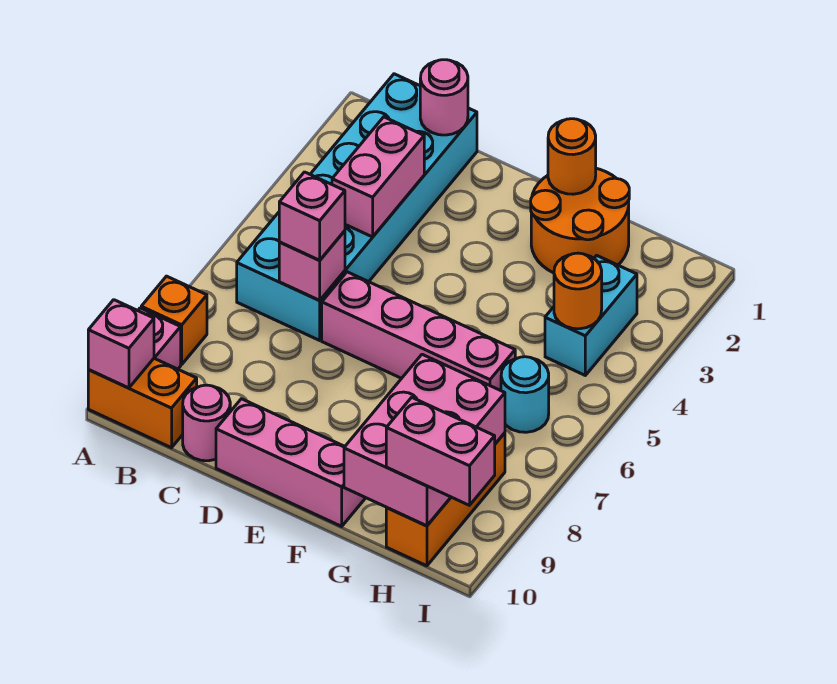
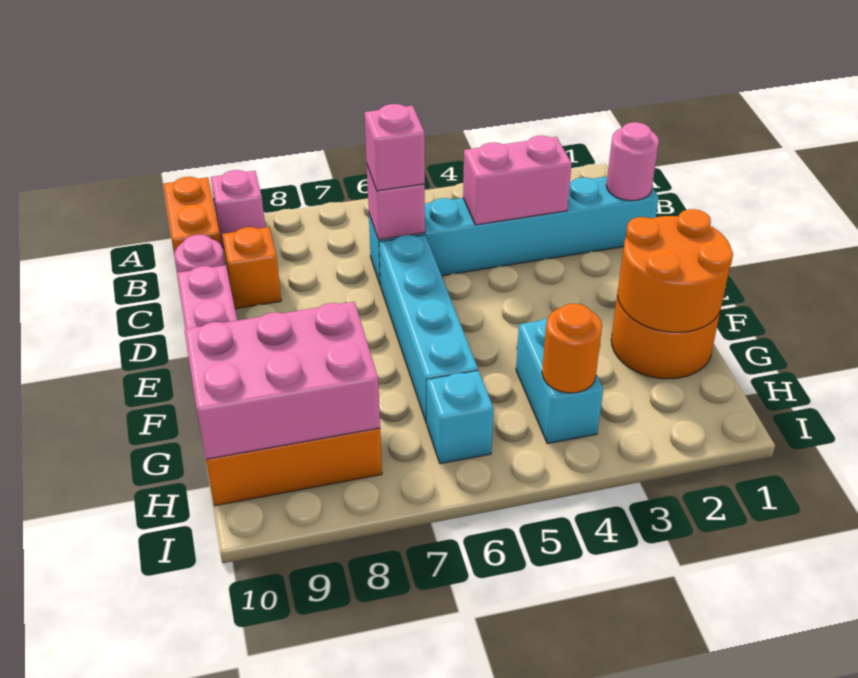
orange brick A8 level 1 -> orange brick C9 level 1
pink brick A10 level 2 -> none
cyan brick B1:C6 level 1 -> cyan brick C1:C6 level 1
pink brick D6:G6 level 1 -> cyan brick D6:G6 level 1
orange round brick F1 level 2 -> orange round brick F1:G2 level 2
cyan brick H3:H4 level 1 -> cyan brick G4:H4 level 1
cyan round brick H6 level 1 -> cyan brick H6 level 1
pink brick H10:I10 level 3 -> none

